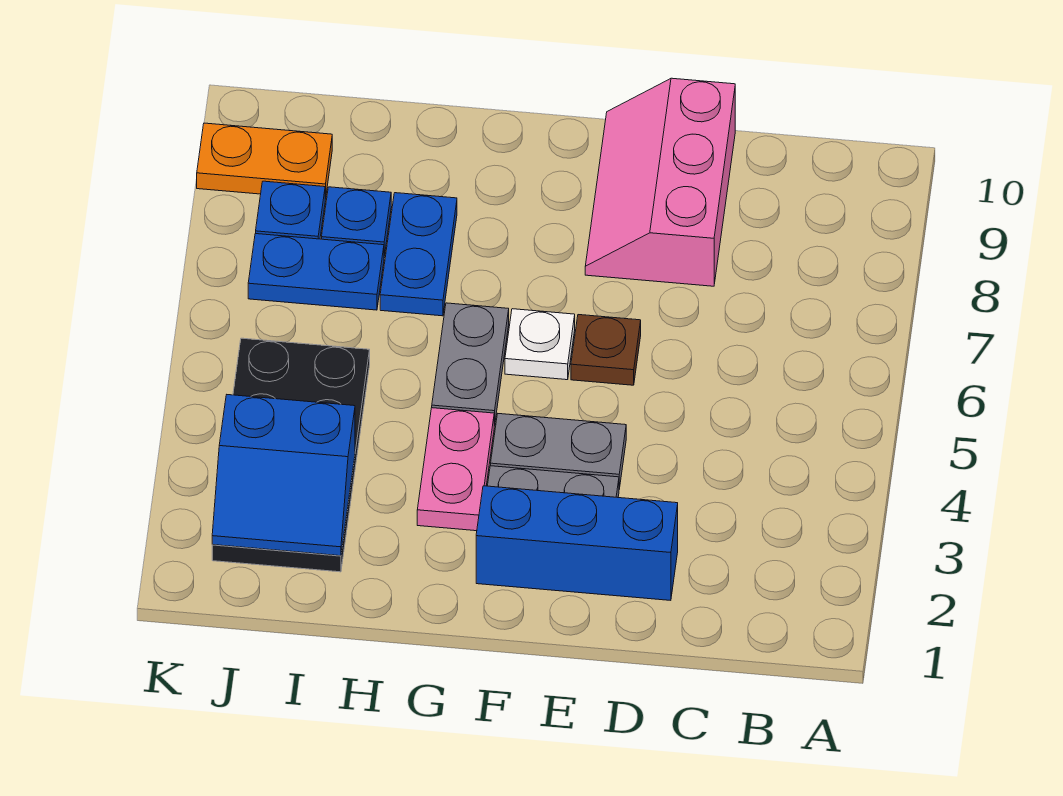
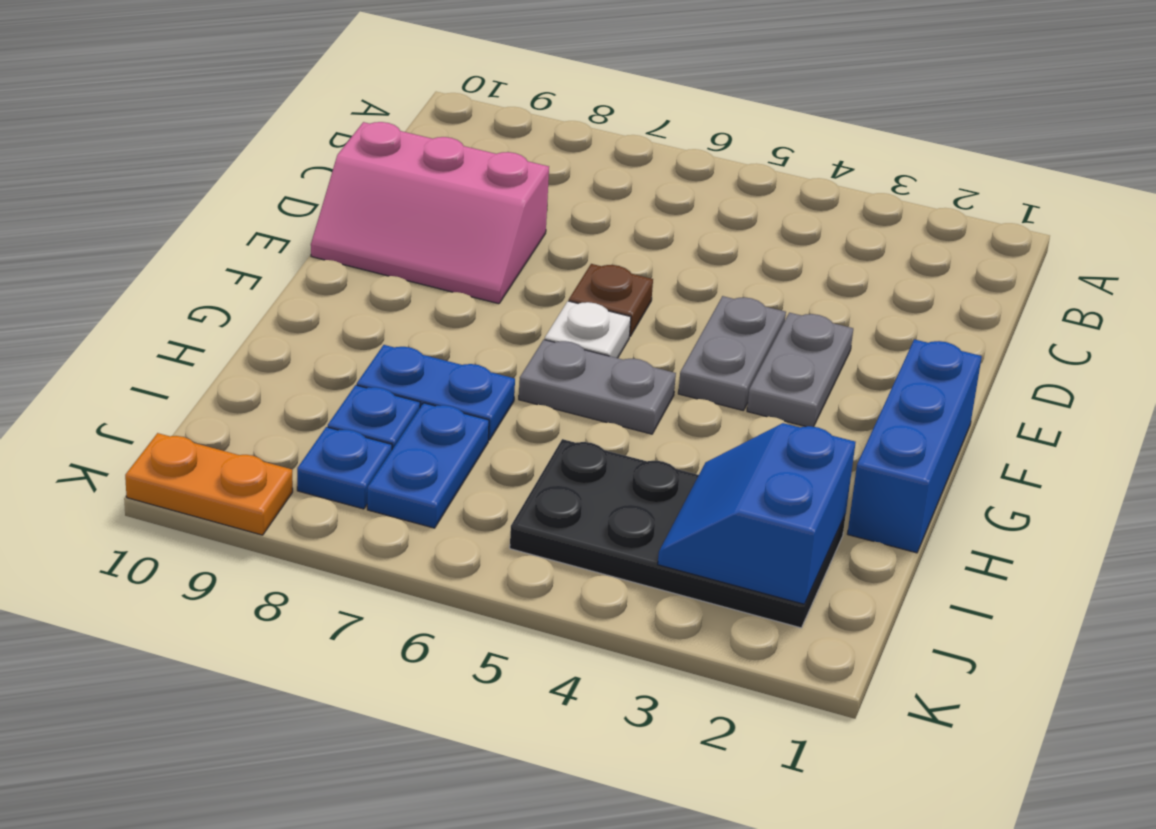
blue brick D2:F2 level 1 -> blue brick F1:H1 level 1
pink plate G3:G4 level 1 -> none
blue slope I2:J3 level 2 top 3 -> blue slope I2:J3 level 2 top 2
orange plate J9:K9 level 1 -> orange plate K9:K10 level 1

